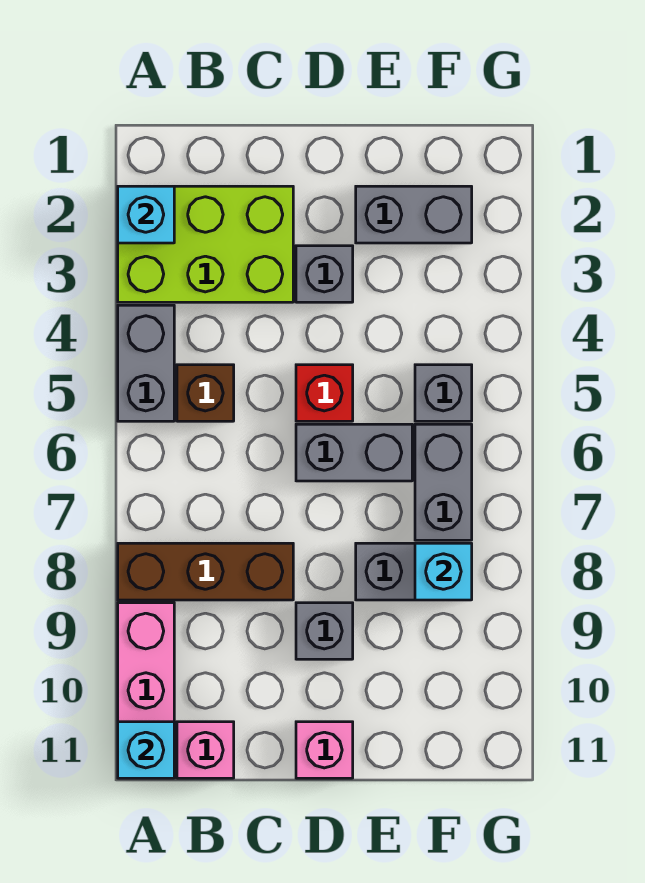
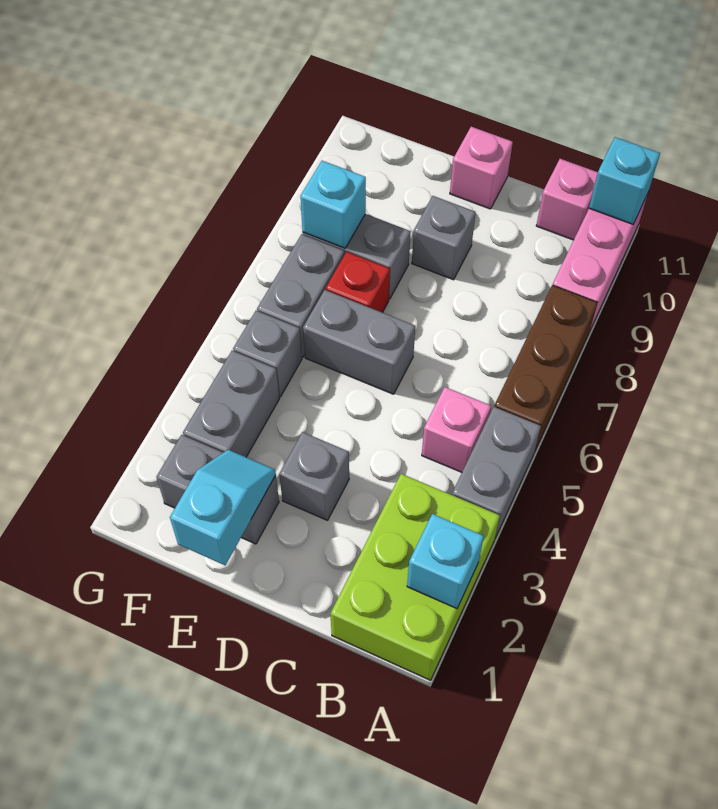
lime brick A2:C3 level 1 -> lime brick A1:B3 level 1
brown brick A8:C8 level 1 -> brown brick A6:A8 level 1
brown brick B5 level 1 -> pink brick B5 level 1
red brick D5 level 1 -> red brick E7 level 1
none -> cyan slope E1:E2 level 2 top 1
none -> grey brick F3:F4 level 1

